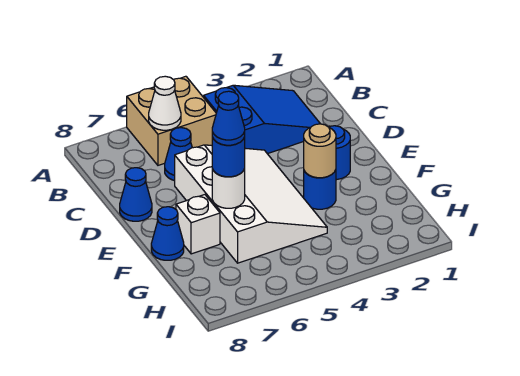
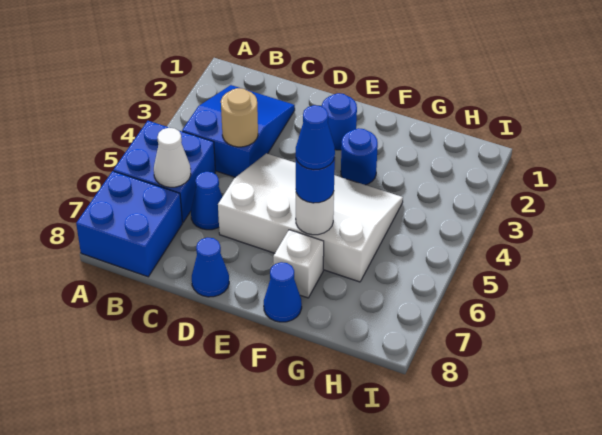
tan brick A5:B6 level 1 -> blue brick A5:B6 level 1
none -> blue brick A7:B8 level 1
tan round brick F3 level 2 -> tan round brick C4 level 2

